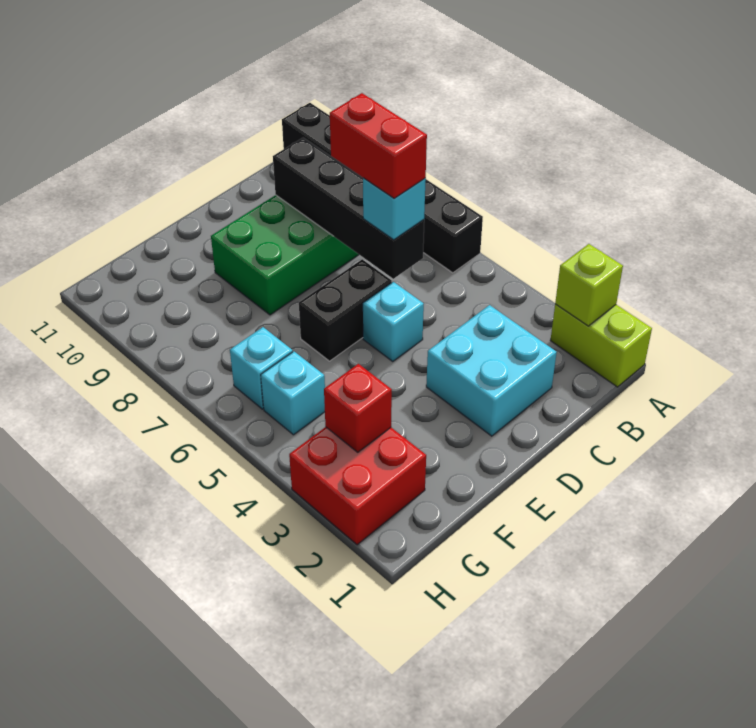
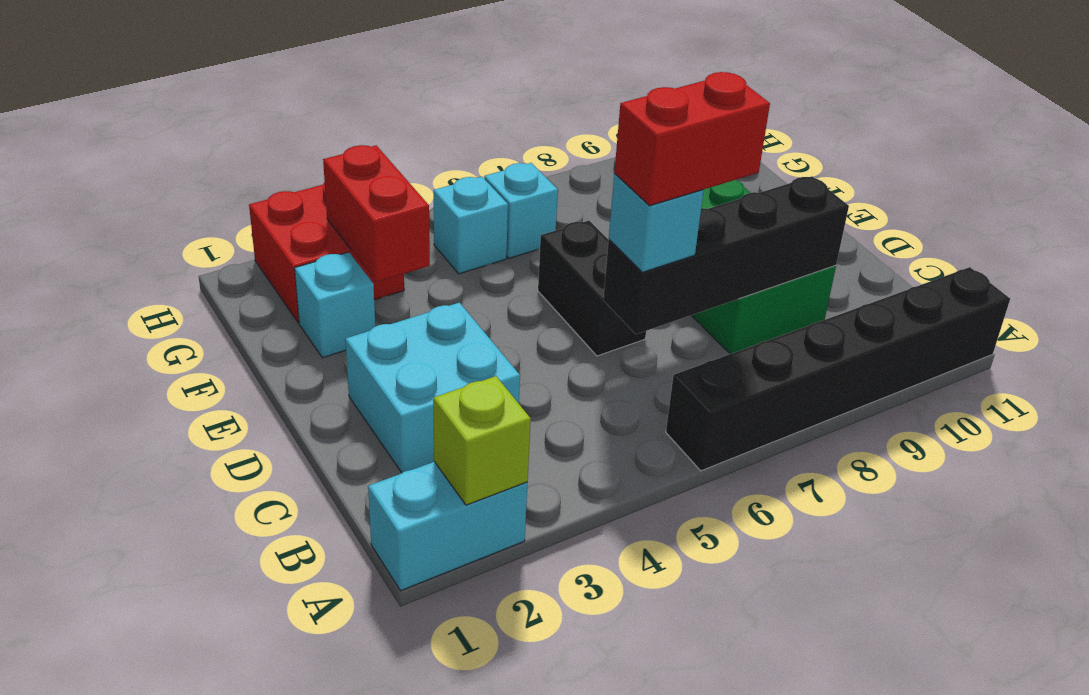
lime brick A1:A2 level 1 -> cyan brick A1:A2 level 1
cyan brick D5 level 1 -> cyan brick F2 level 1
red brick G3 level 2 -> red brick F3:G3 level 2

